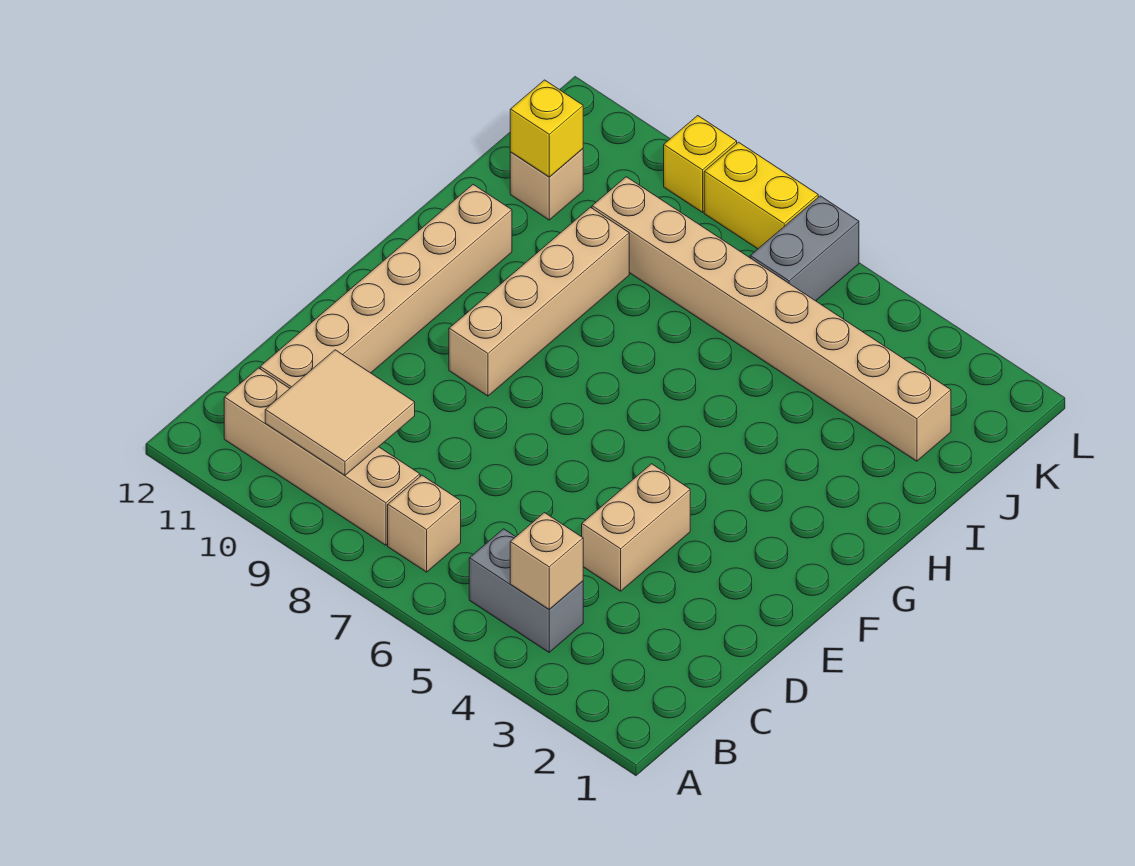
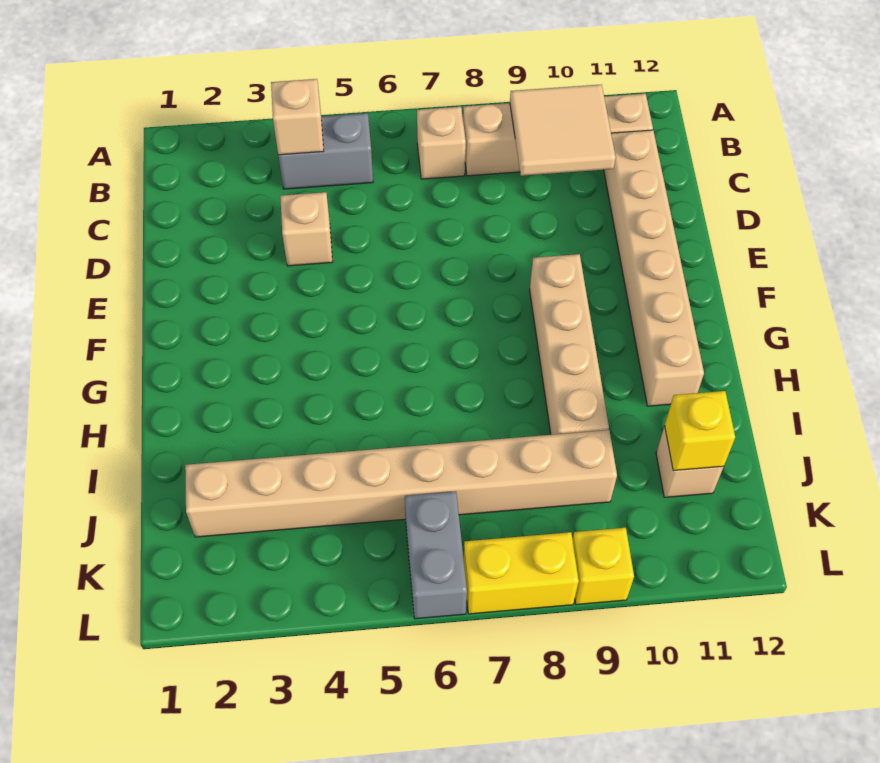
tan brick D4:E4 level 1 -> tan brick D4 level 1

